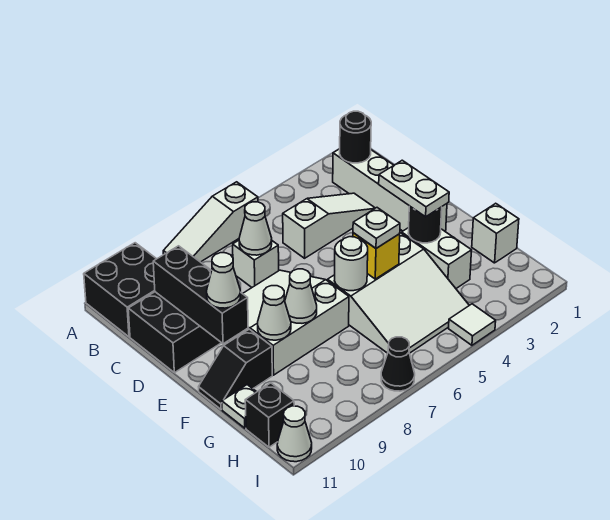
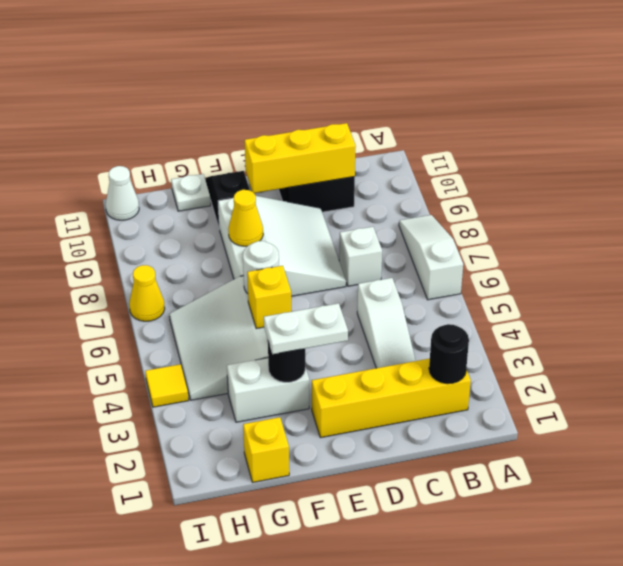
black brick A10:B11 level 1 -> none
white brick B2:E2 level 1 -> yellow brick B2:E2 level 1
white cone C7 level 2 -> none
black brick C10:E10 level 2 -> yellow brick C10:E10 level 2
white cone E10 level 3 -> none
white plate F5 level 3 -> none
white cone F8 level 2 -> yellow cone F8 level 2
white cone F9 level 2 -> none
white brick G1 level 1 -> yellow brick G1 level 1
black brick H11 level 1 -> none
white tile I4 level 1 -> yellow tile I4 level 1
black cone I7 level 1 -> yellow cone I7 level 1

